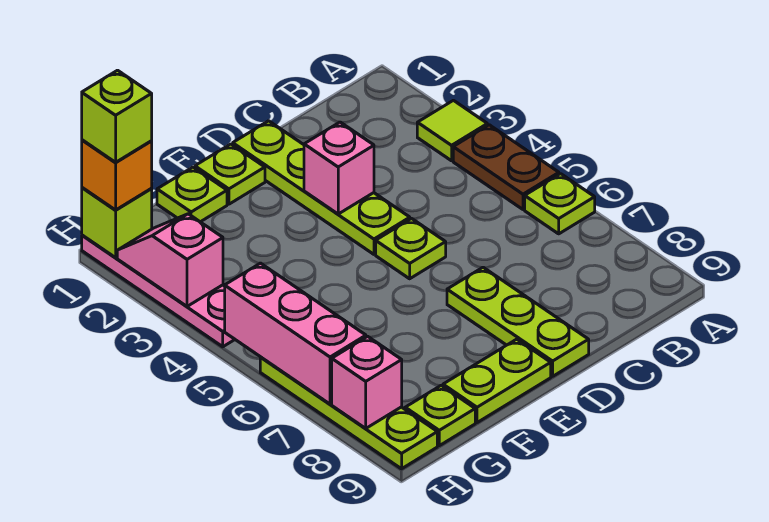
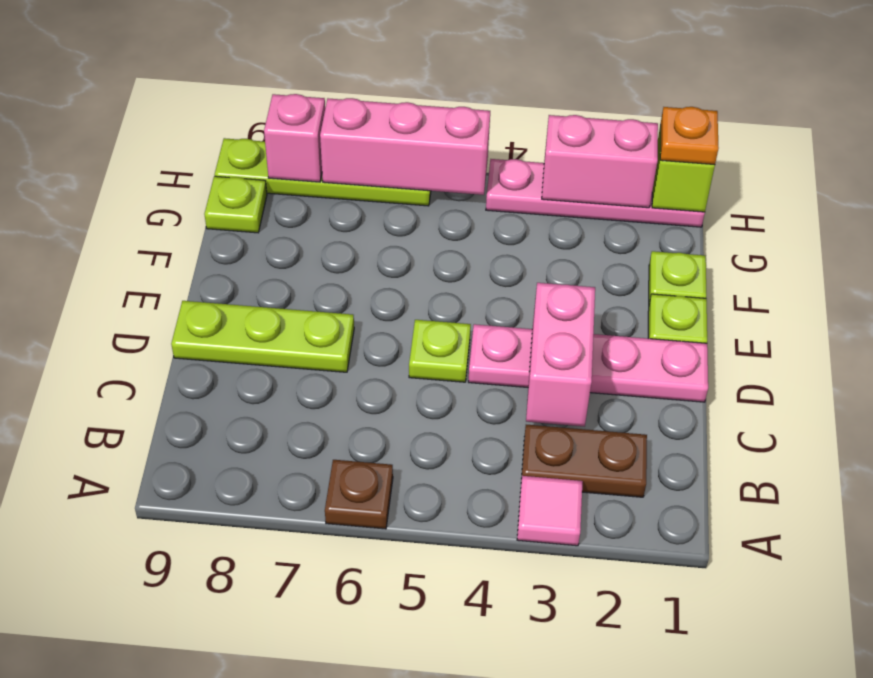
lime tile A3 level 1 -> pink tile A3 level 1
brown plate A4:A5 level 1 -> brown plate B2:B3 level 1
lime plate A6 level 1 -> brown plate A6 level 1
lime plate D1:D4 level 1 -> pink plate D1:D4 level 1
pink brick D3 level 2 -> pink brick C3:D3 level 2
lime plate E9:F9 level 1 -> none
orange brick H1 level 3 -> orange plate H1 level 3
lime brick H1 level 4 -> none
pink slope H2:H3 level 2 top 3 -> pink brick H2:H3 level 2

